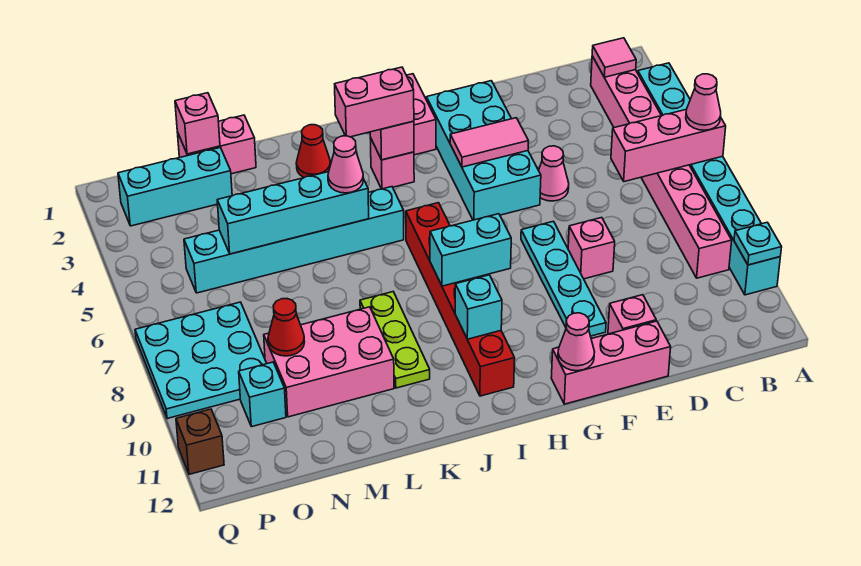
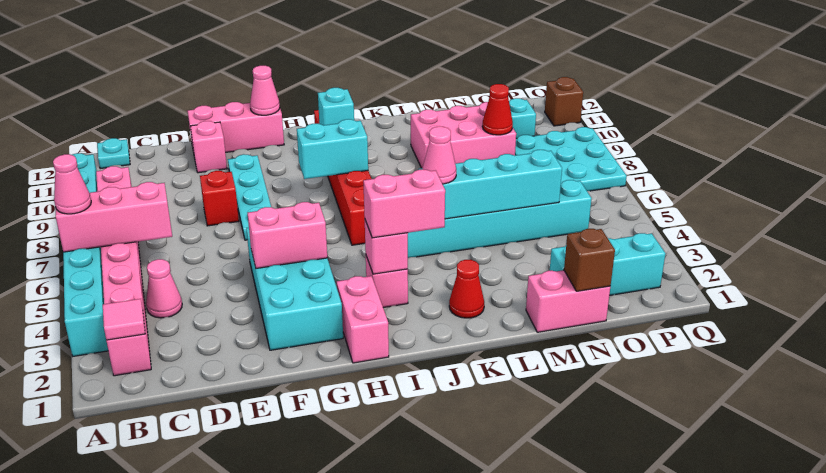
cyan plate A10 level 2 -> cyan plate B12 level 1
pink cone E5 level 1 -> pink cone C4 level 1
pink brick E8 level 1 -> red brick E8 level 1
pink tile F4:G4 level 2 -> pink brick F4:G4 level 2
lime plate K8:K10 level 1 -> none
pink brick N1 level 2 -> brown brick N1 level 2

